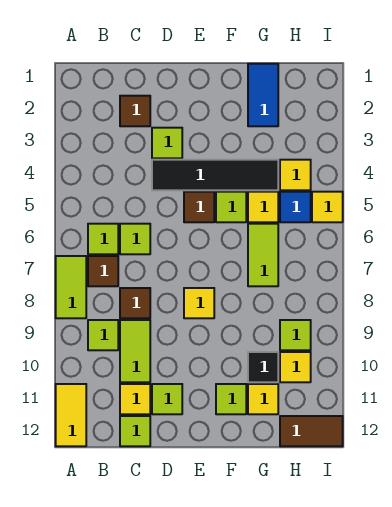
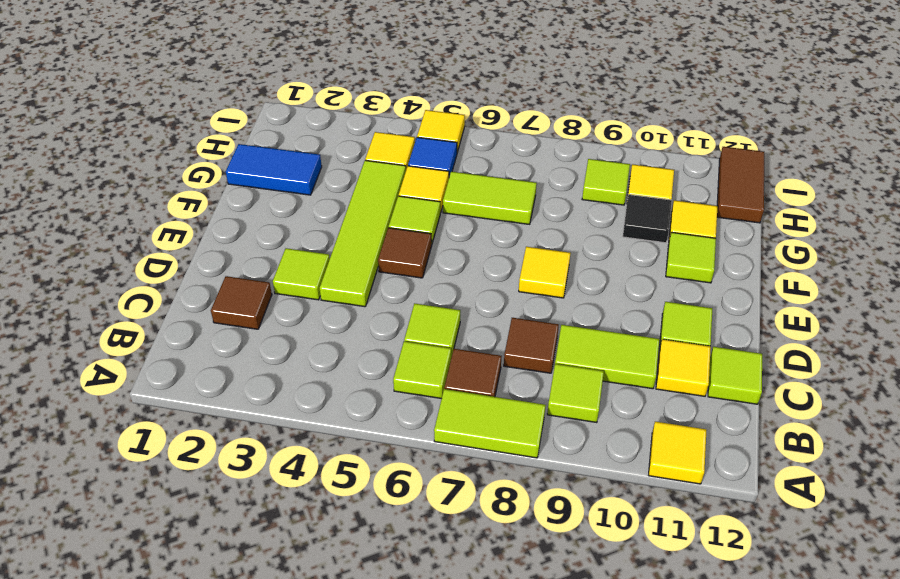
yellow tile A11:A12 level 1 -> yellow tile A11 level 1
black tile D4:G4 level 1 -> lime tile D4:G4 level 1

